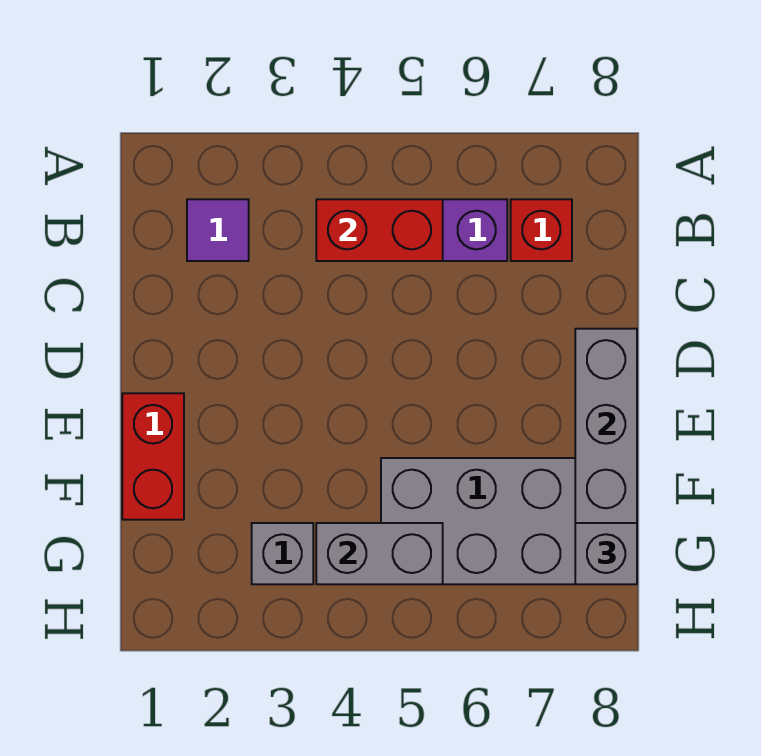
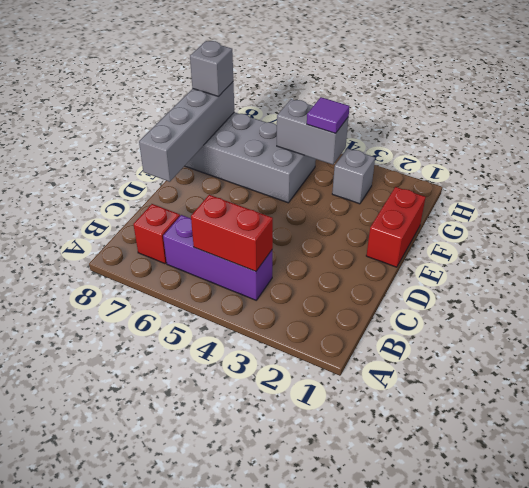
purple tile B2 level 1 -> purple tile G4 level 3

